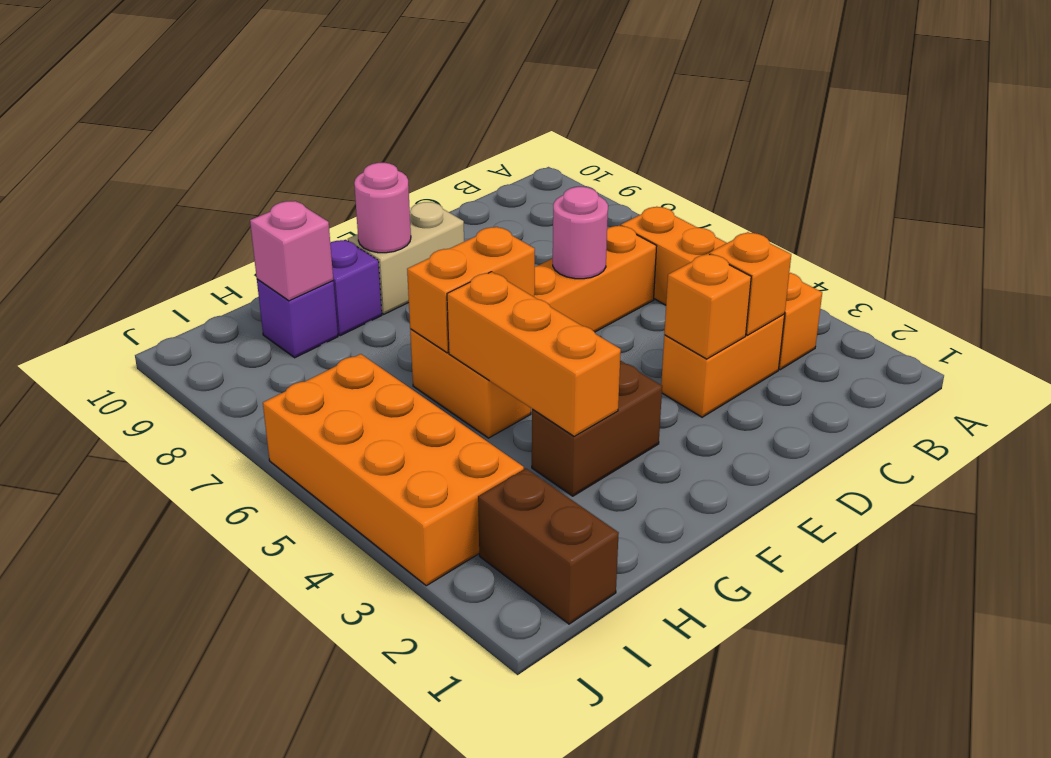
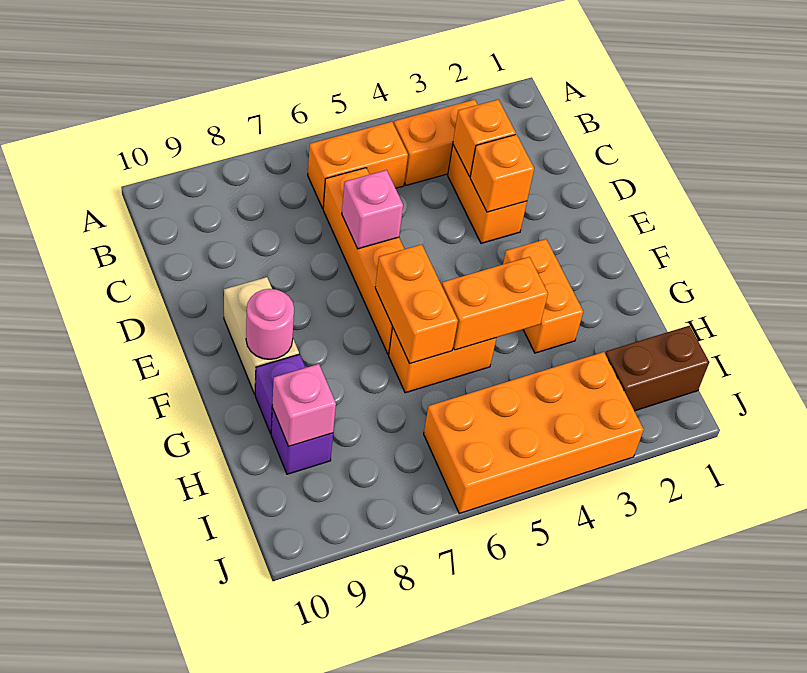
pink round brick D6 level 2 -> pink brick D6 level 2
brown brick F3:G3 level 1 -> orange brick F3:G3 level 1
orange brick G3:G5 level 2 -> orange brick G4:G5 level 2

